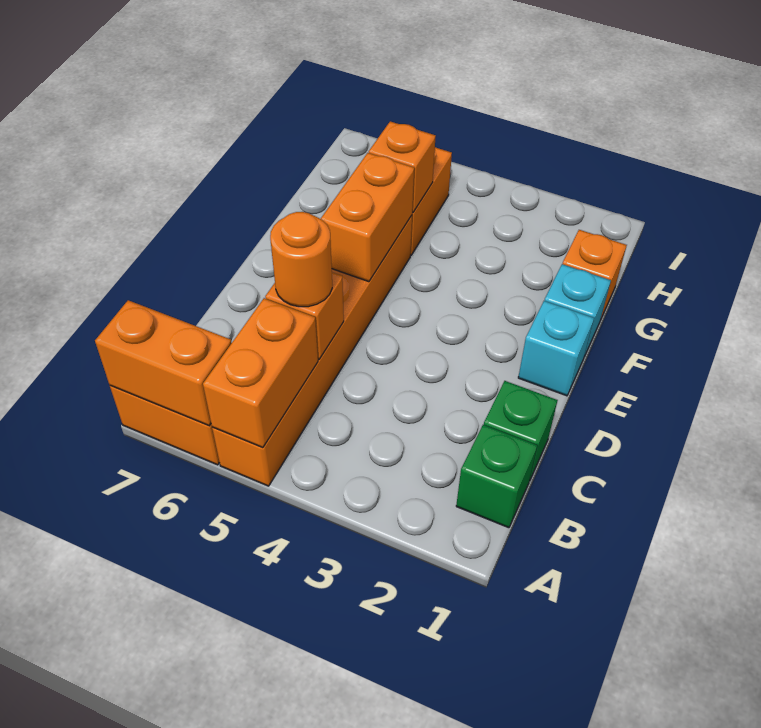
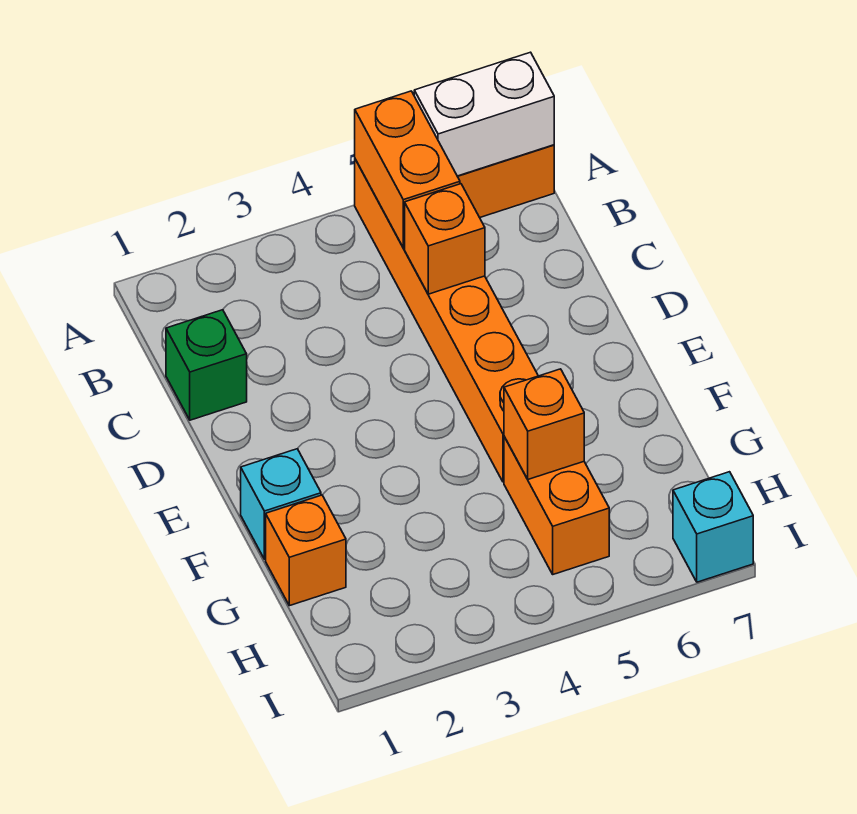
orange brick A6:A7 level 2 -> white brick A6:A7 level 2
green brick B1 level 1 -> none
orange round brick C5 level 3 -> none
cyan brick E1 level 1 -> cyan brick I7 level 1
orange brick E5:F5 level 2 -> none

